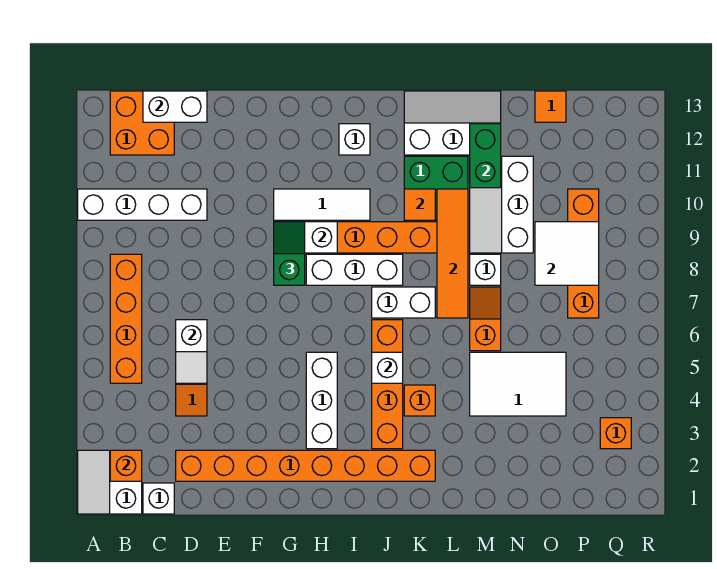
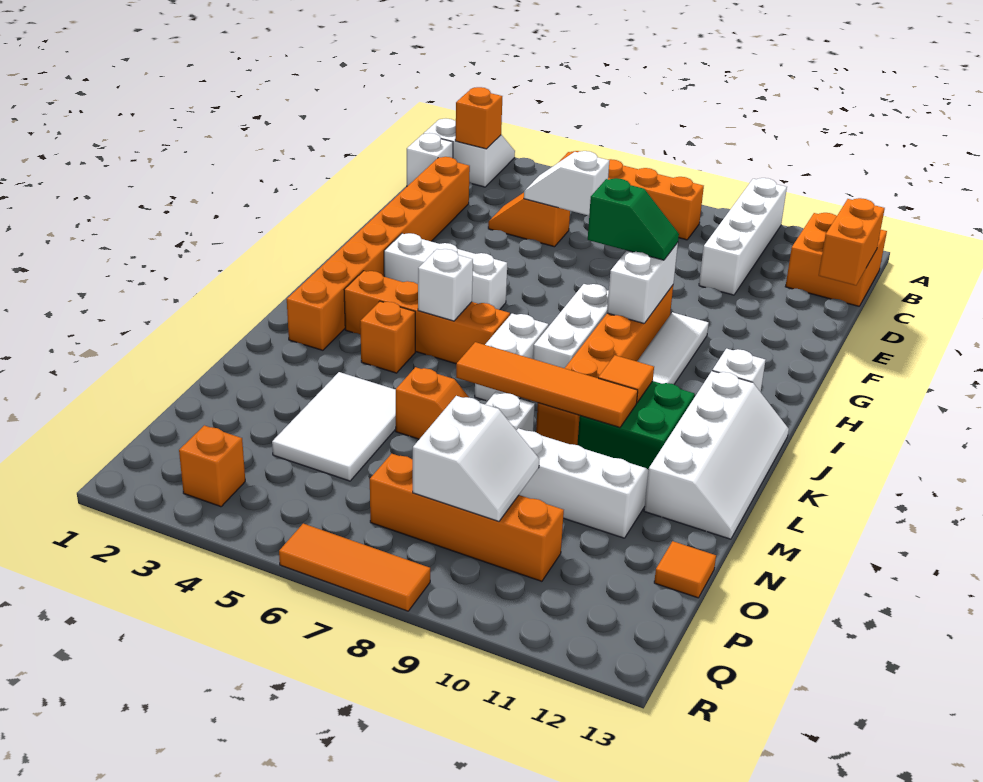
white brick C13:D13 level 2 -> orange brick C13:D13 level 2
white slope K12:M13 level 1 top 12 -> white slope J12:M13 level 1 top 12
green brick M11:M12 level 2 -> none
white tile O8:P9 level 2 -> white slope O8:P9 level 2 top 8
none -> orange tile R6:R8 level 1

